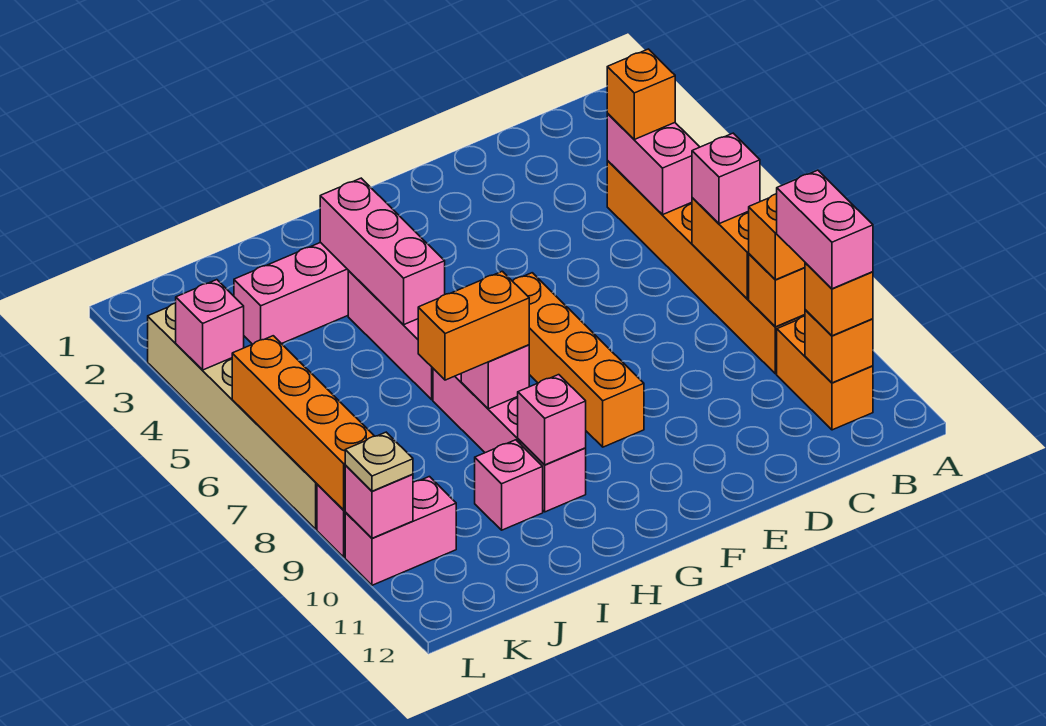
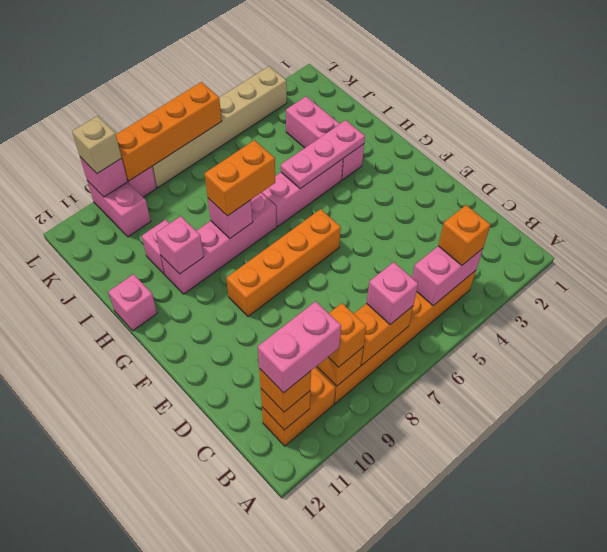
pink brick H3:H5 level 2 -> pink plate H3:H5 level 2
orange brick H8:I8 level 3 -> orange brick H7:H8 level 3
pink brick L4 level 2 -> pink brick H12 level 1
tan plate L10 level 3 -> tan brick L10 level 3

